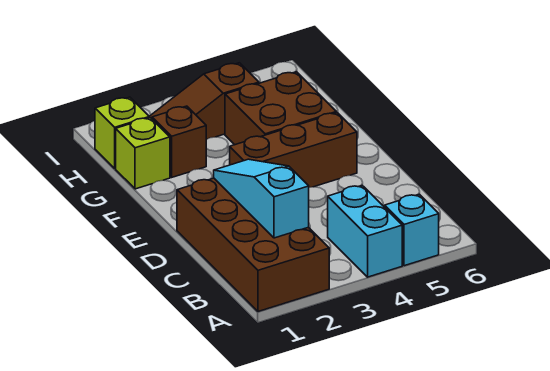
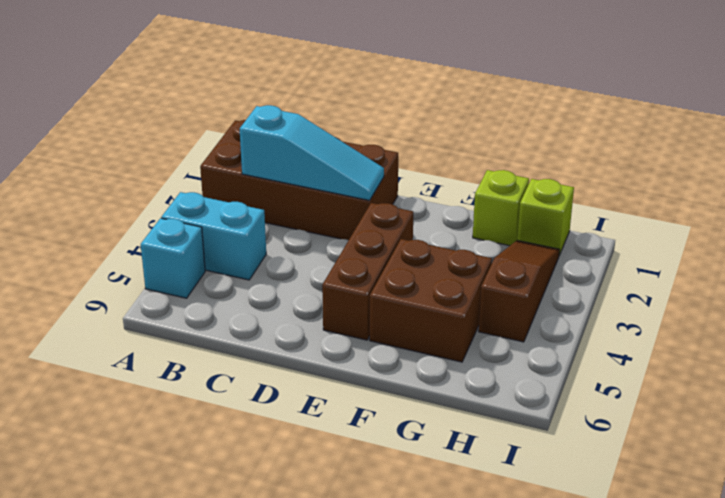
brown brick G2 level 1 -> none

